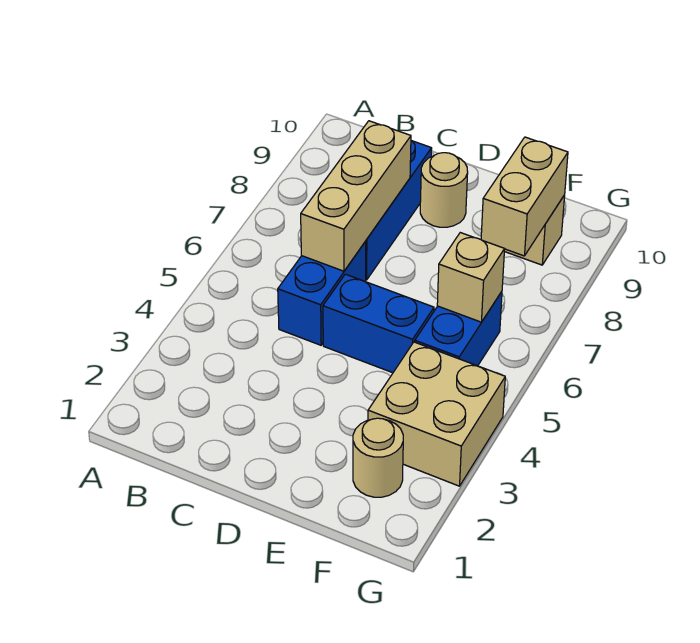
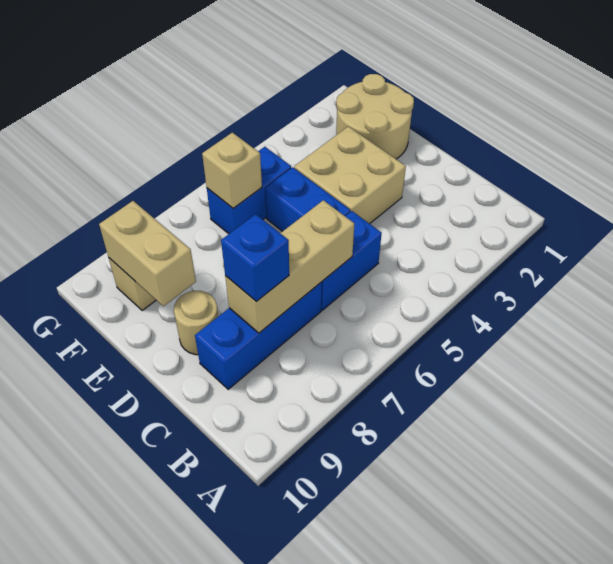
none -> blue brick C8 level 3
tan round brick F2 level 1 -> tan round brick E1:F2 level 1
tan brick F3:G4 level 1 -> tan brick D3:E4 level 1
tan brick F8:F9 level 2 -> tan brick E9:F9 level 2

